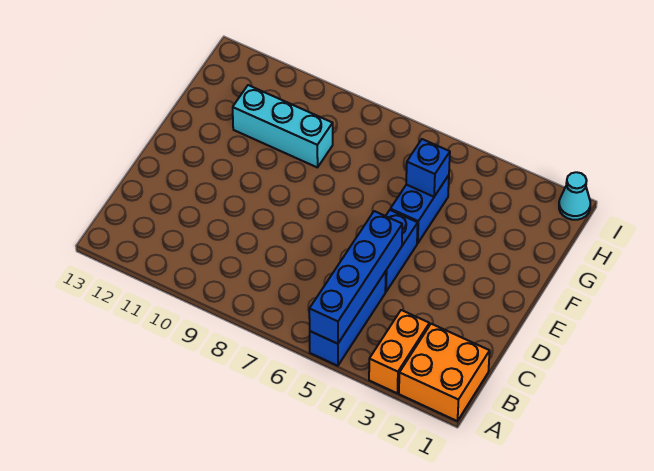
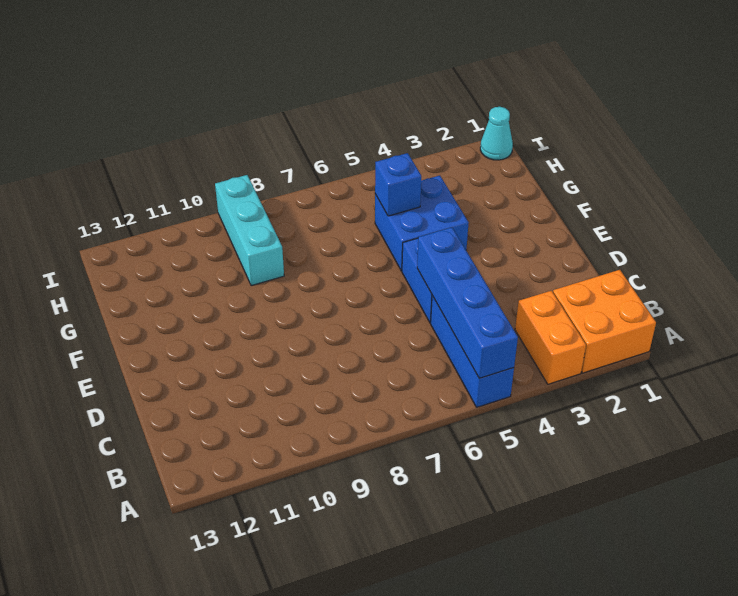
blue brick F5:G5 level 1 -> blue brick F4:G5 level 1
cyan brick G9:G11 level 1 -> cyan brick G9:I9 level 1

